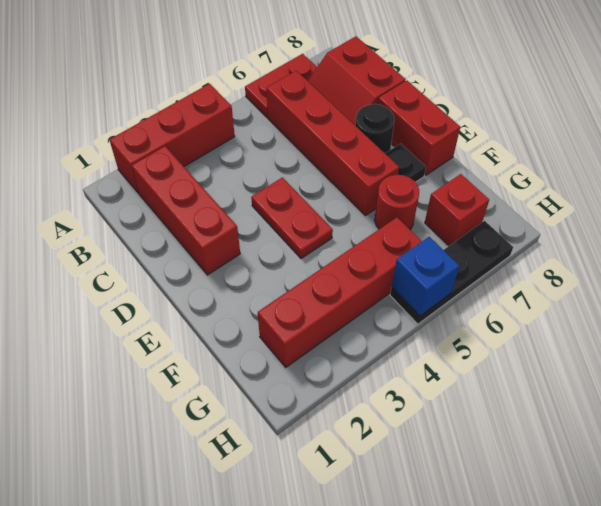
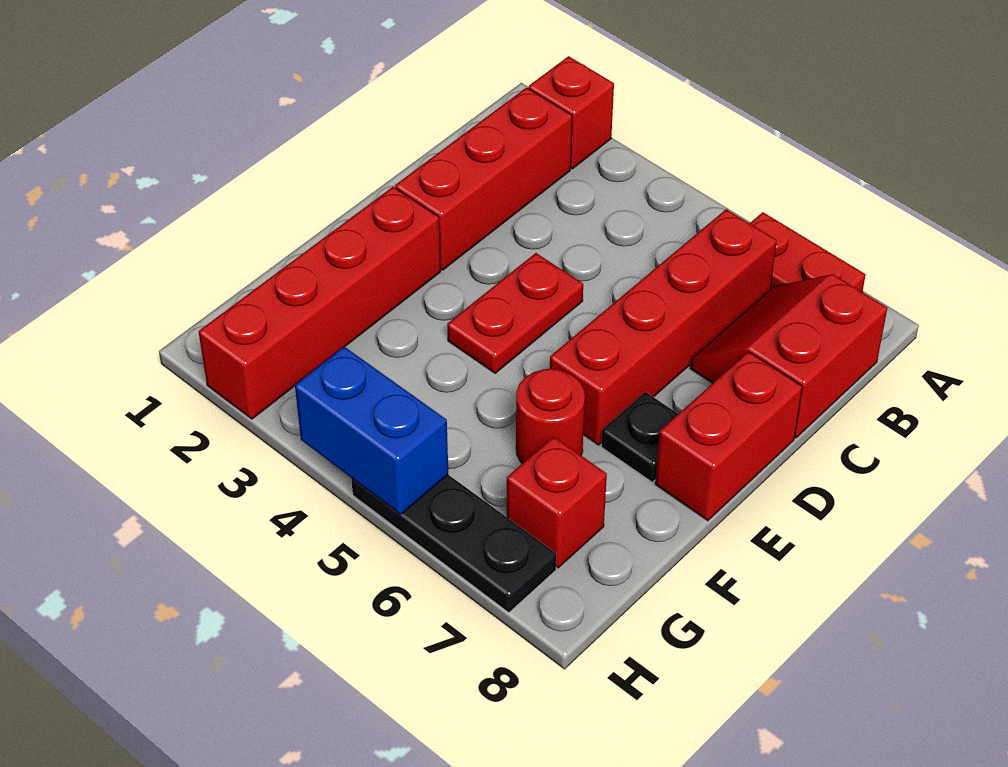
red brick A2:A4 level 1 -> red brick A2 level 1
black round brick D7 level 1 -> none
red brick G2:G5 level 1 -> red brick E2:H2 level 1
blue brick H5 level 2 -> blue brick H4:H5 level 2

